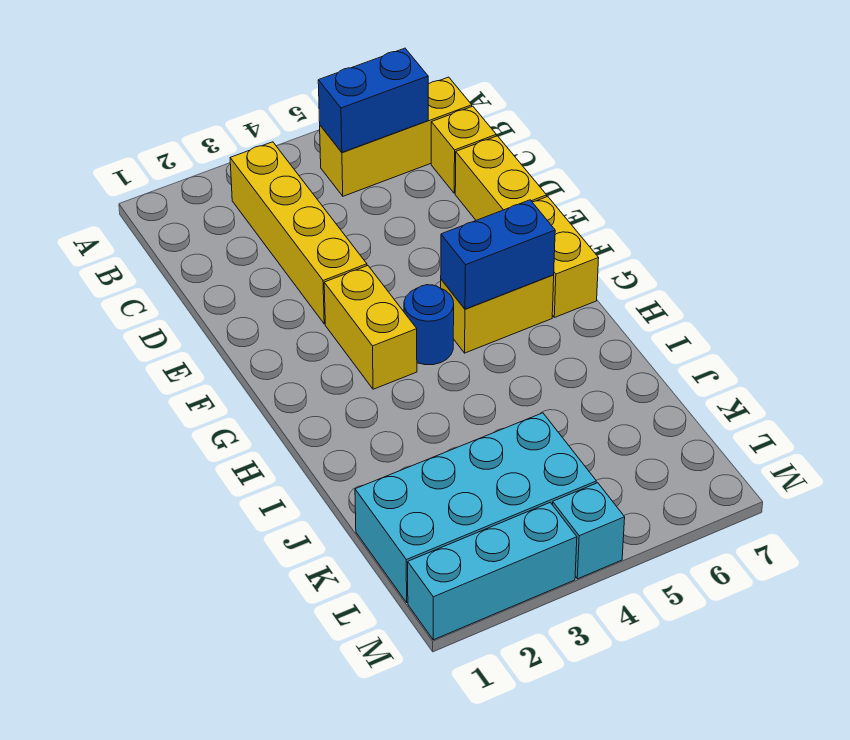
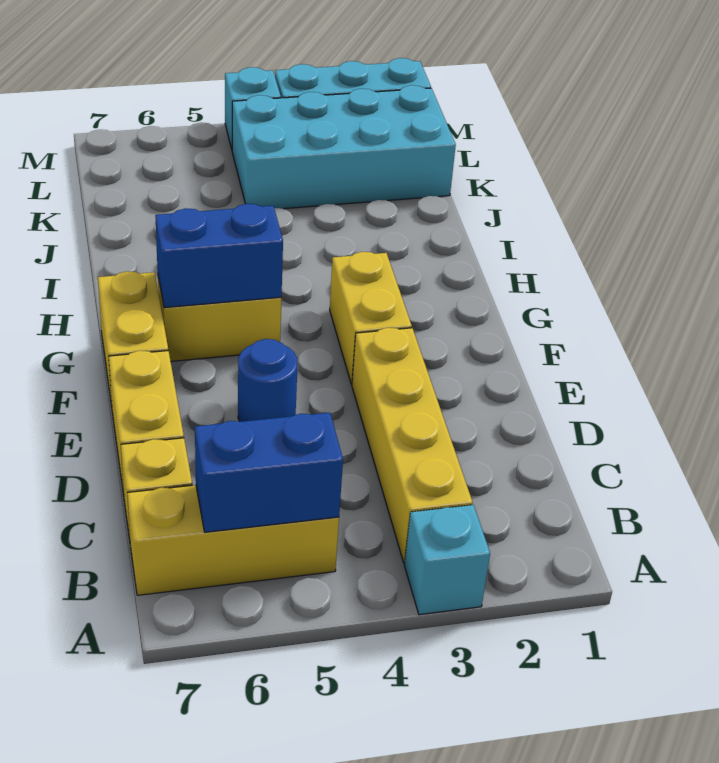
none -> cyan brick A3 level 1
blue round brick G4 level 1 -> blue round brick E5 level 1

